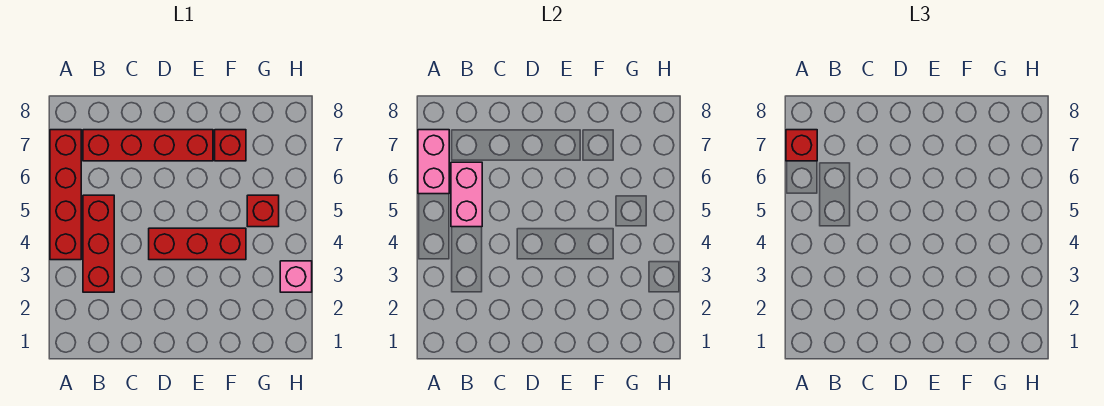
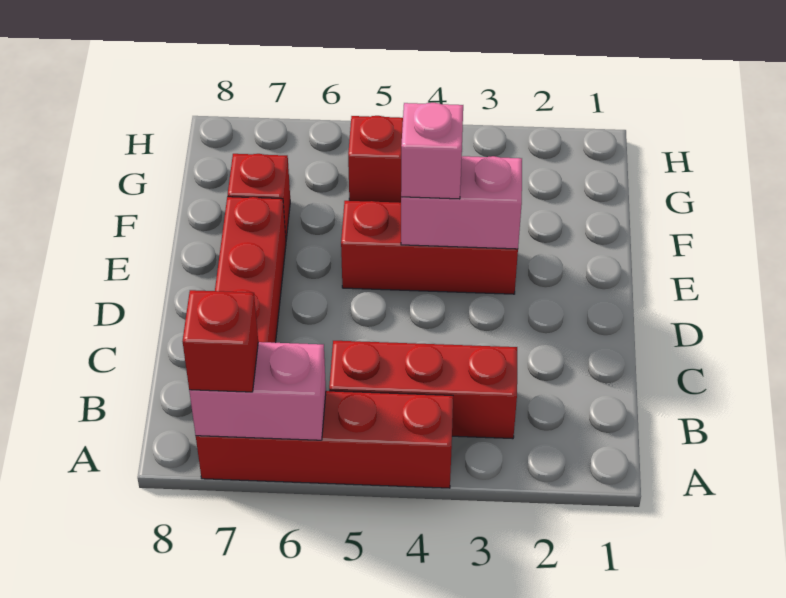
pink brick B5:B6 level 2 -> pink brick E3:E4 level 2
red brick D4:F4 level 1 -> red brick E3:E5 level 1
pink brick H3 level 1 -> pink brick E4 level 3

